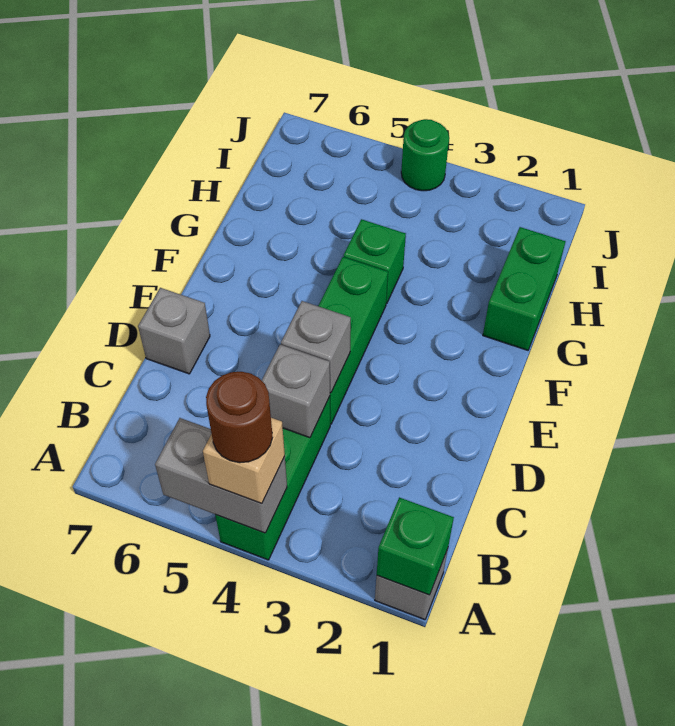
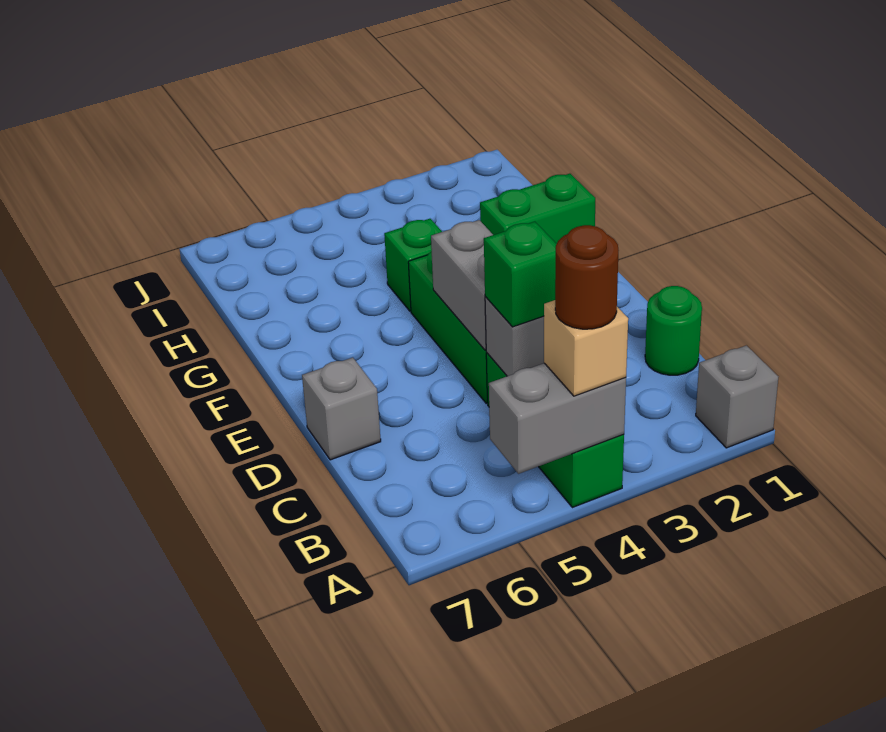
green brick A1 level 2 -> green brick C4 level 3
grey brick D4 level 2 -> grey brick D4:E4 level 2
green brick G1:H1 level 1 -> green brick G1:G2 level 1
green round brick J4 level 1 -> green round brick C1 level 1

